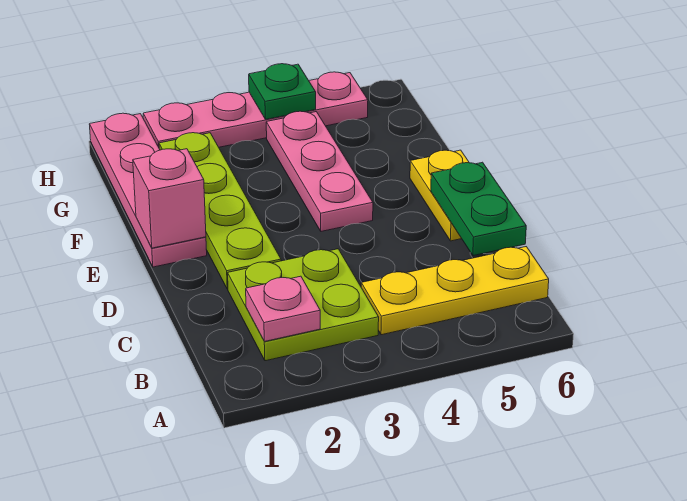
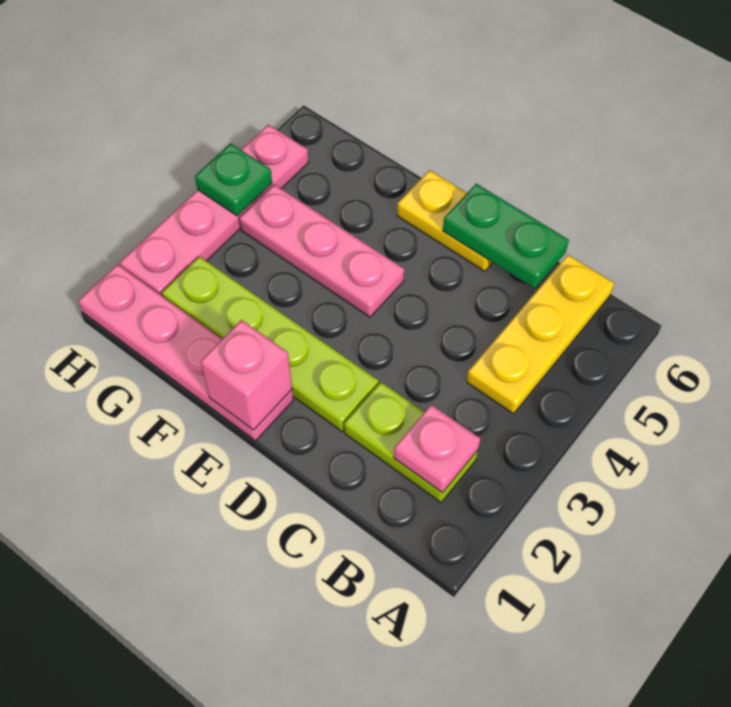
lime plate B2:C3 level 1 -> lime plate B2:C2 level 1

